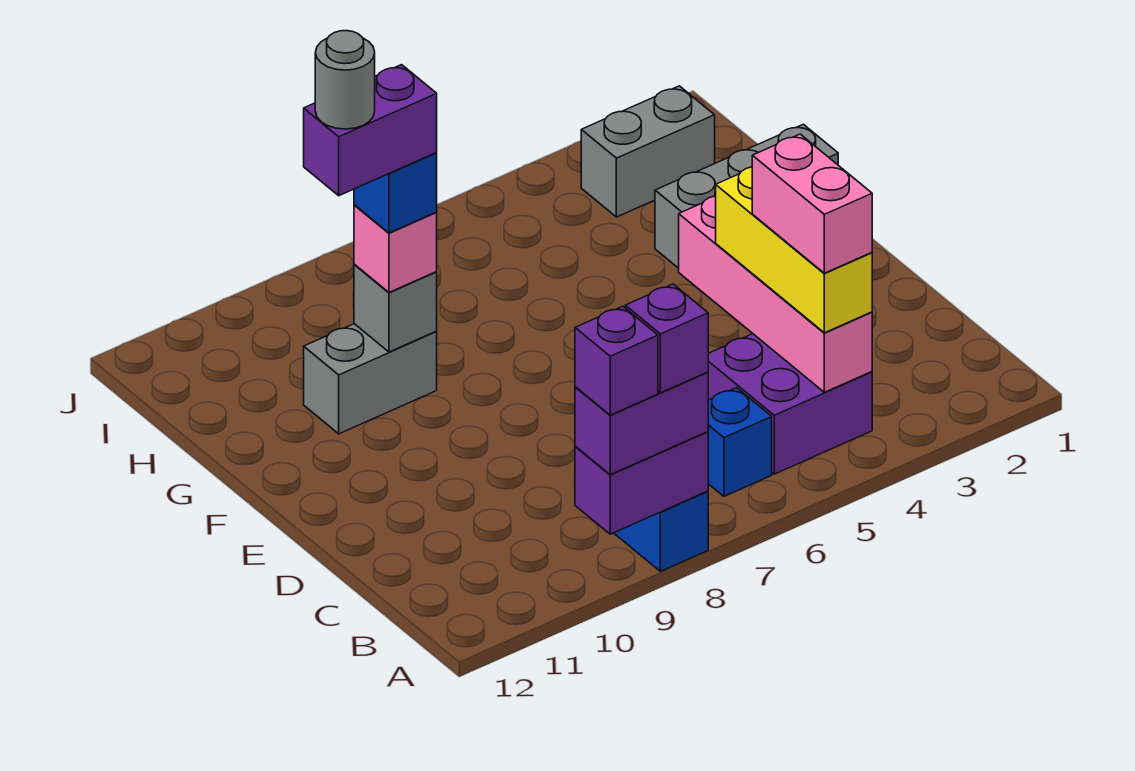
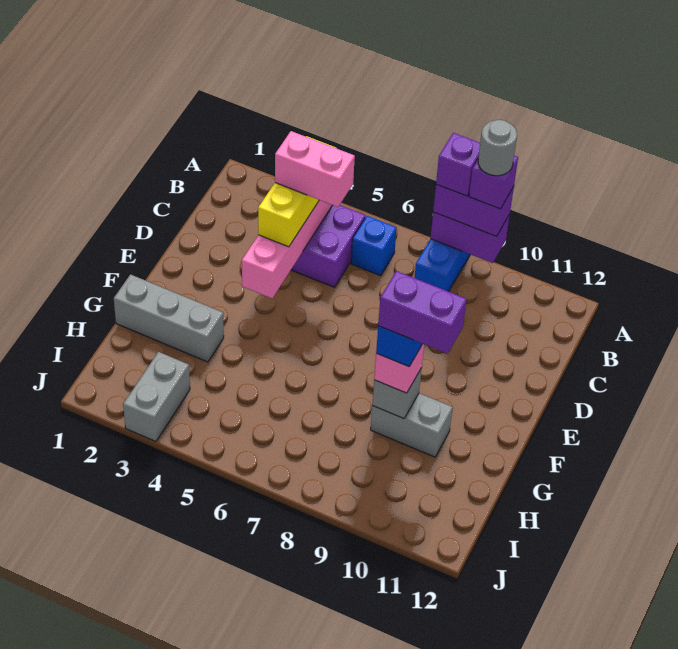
pink brick B4:C4 level 4 -> pink brick C4:C5 level 4
grey round brick G10 level 6 -> grey round brick A9 level 5
grey brick I2:I3 level 1 -> grey brick I3:J3 level 1

